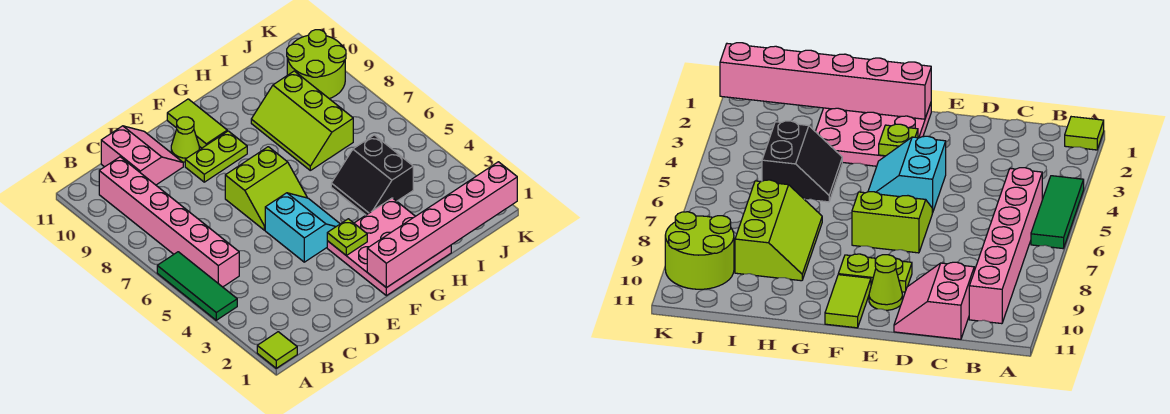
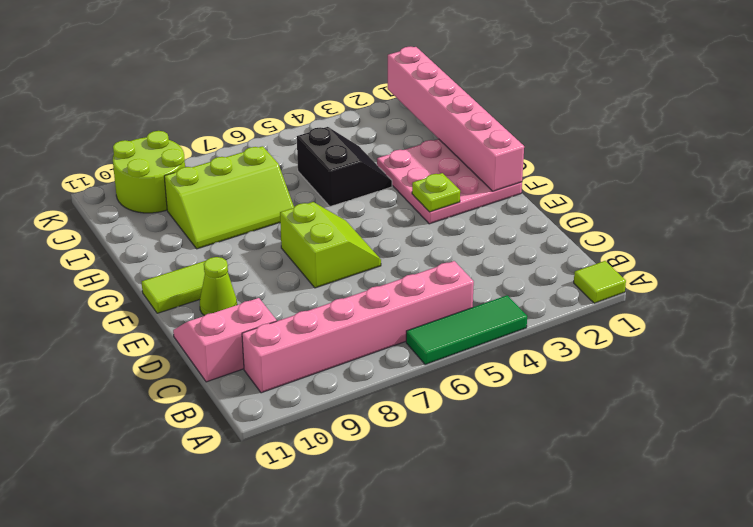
cyan slope E4:F5 level 1 top E -> none
lime plate E9:F9 level 1 -> none
black slope H4:I5 level 1 top I -> black slope H4:I5 level 1 top 5

